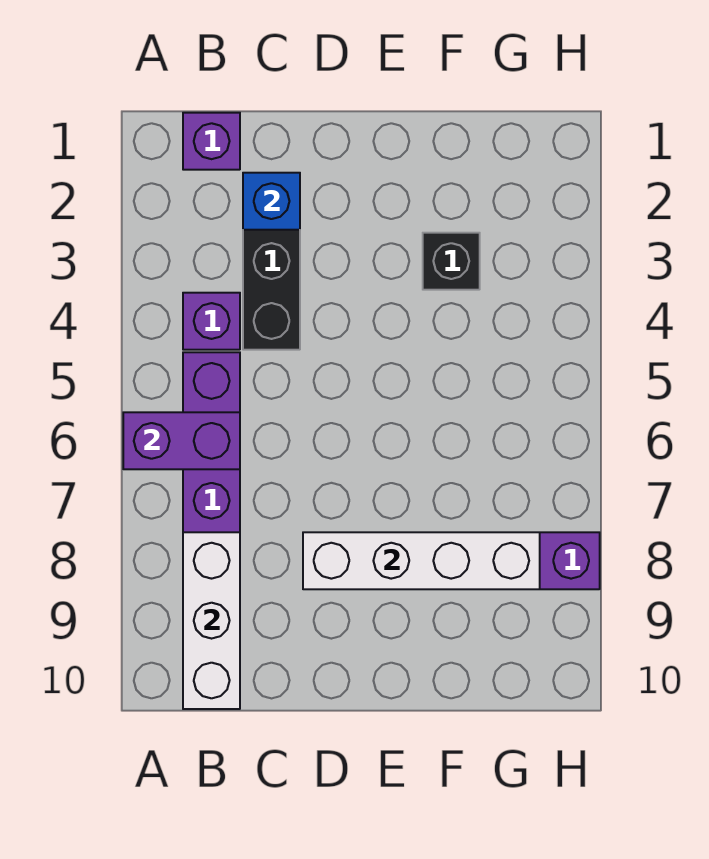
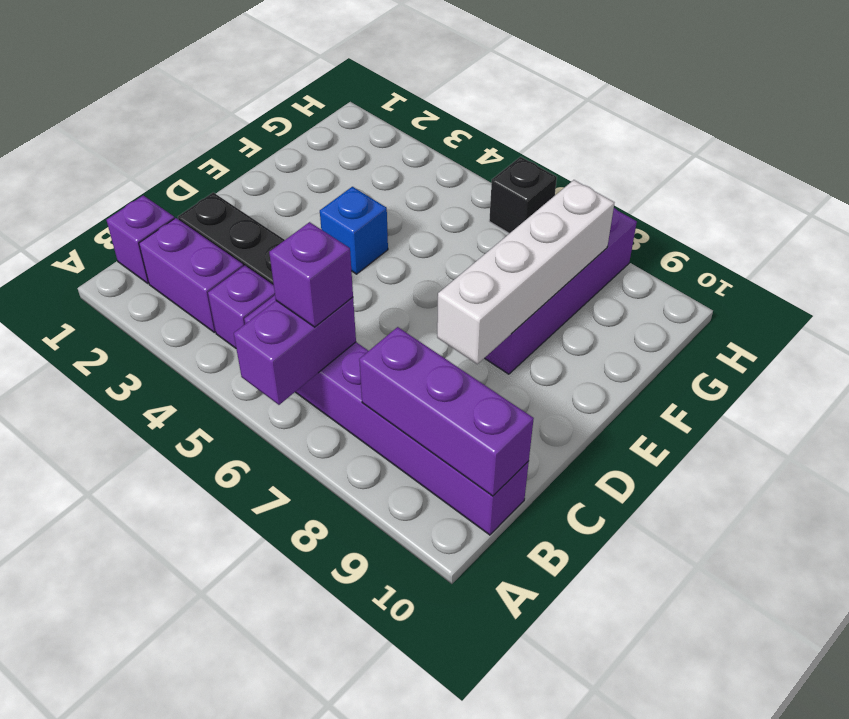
none -> purple brick B2:B3 level 1
none -> purple brick B6 level 3
white brick B8:B10 level 2 -> purple brick B8:B10 level 2
blue brick C2 level 2 -> blue brick E4 level 1
black brick F3 level 1 -> black brick H6 level 1

